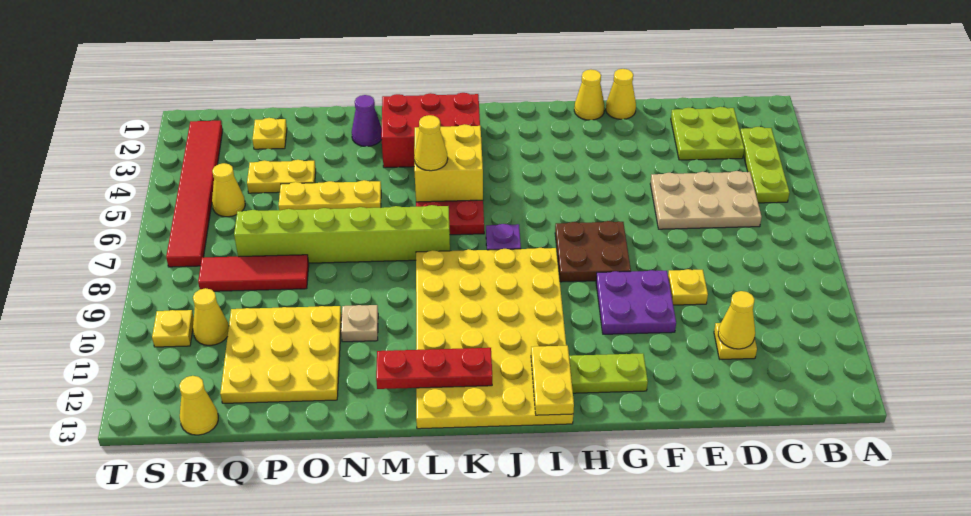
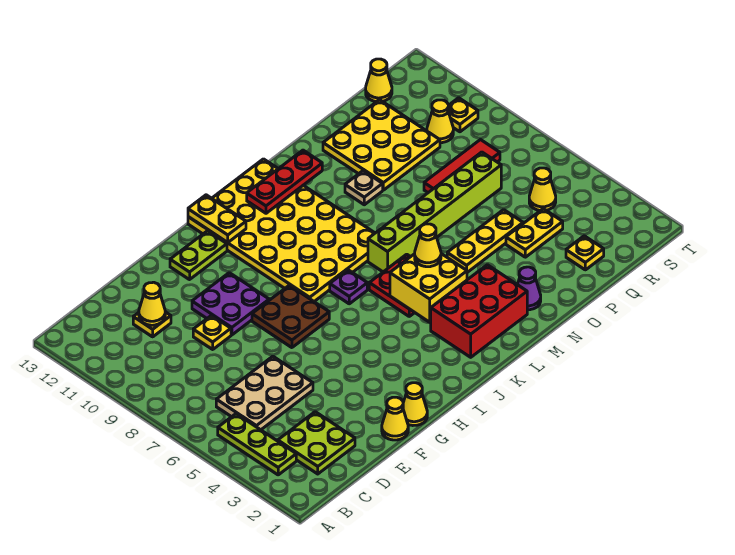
red tile S2:S7 level 1 -> none

